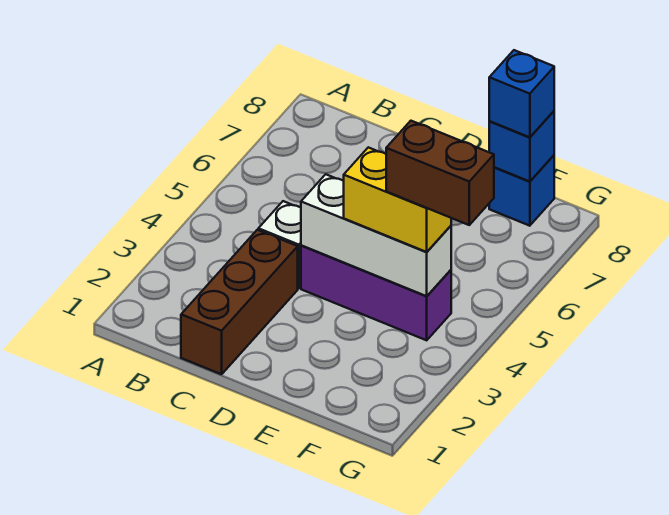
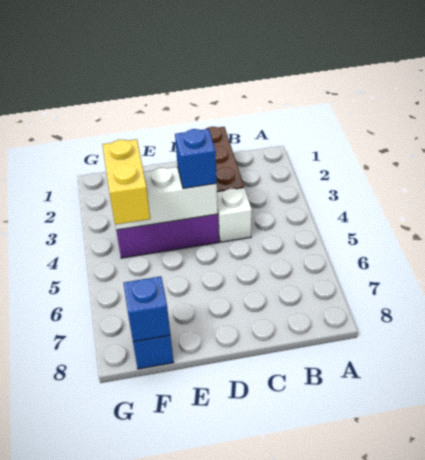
yellow brick E4:F4 level 3 -> yellow brick F4:F5 level 3
brown brick F4:G4 level 4 -> none
blue brick F8 level 3 -> blue brick D4 level 3

